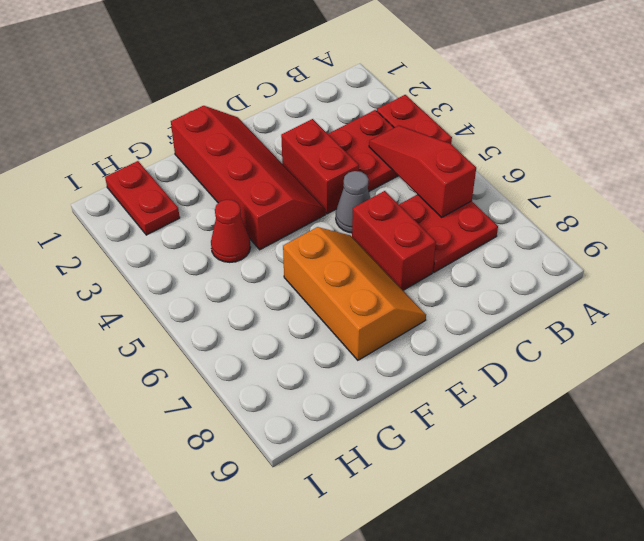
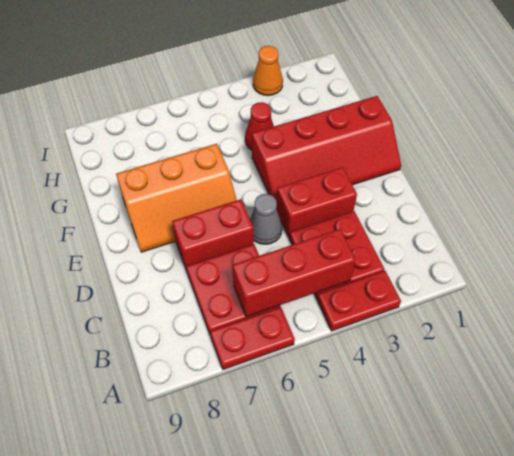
red slope B4:B6 level 2 top 6 -> red brick B4:B6 level 2
red plate H1:H2 level 1 -> red plate A6:A7 level 1
none -> orange cone I3 level 1

